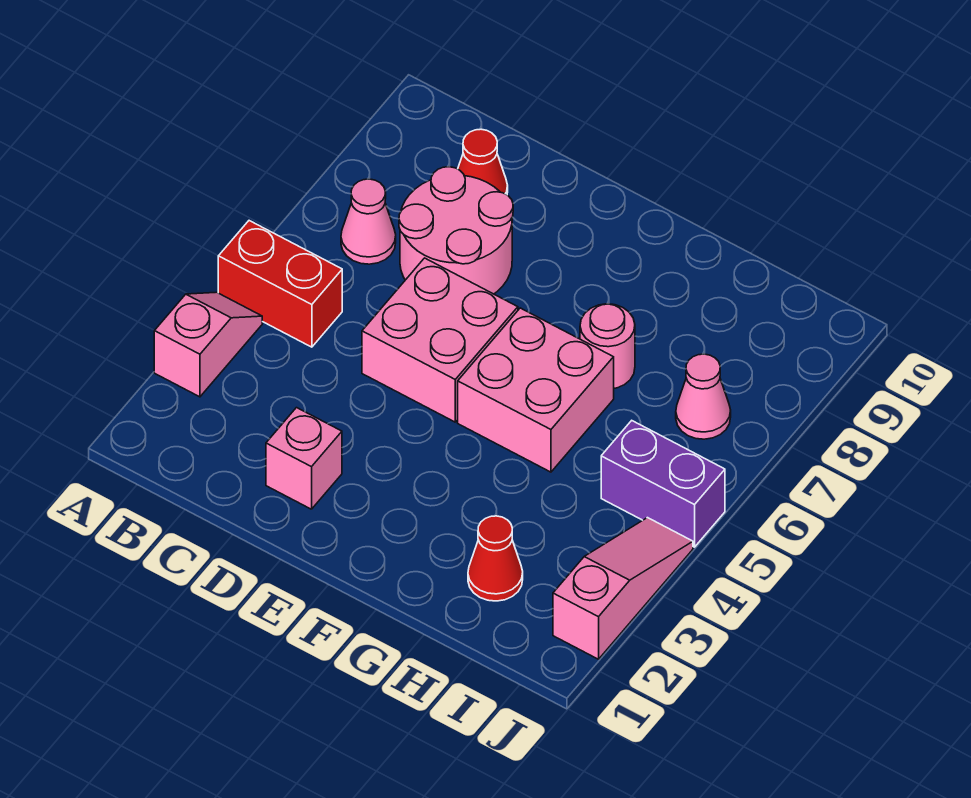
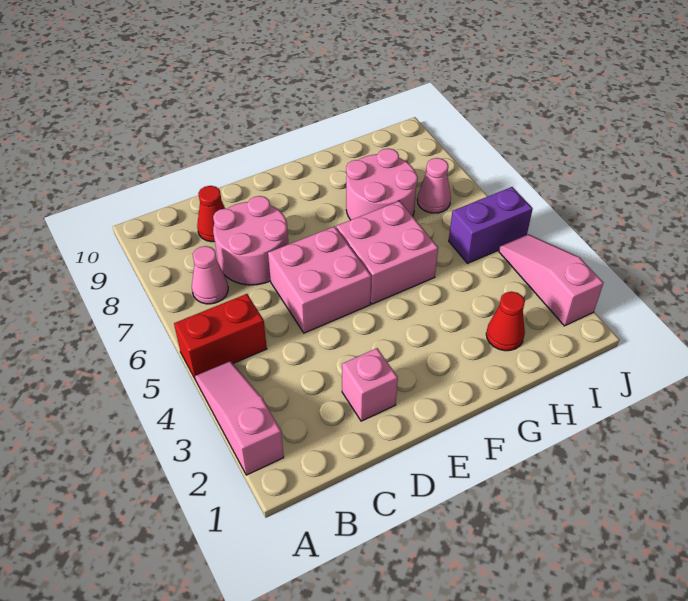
pink slope A3:A4 level 1 top 3 -> pink slope A2:A4 level 1 top 2
pink round brick G7 level 1 -> pink round brick G7:H8 level 1

